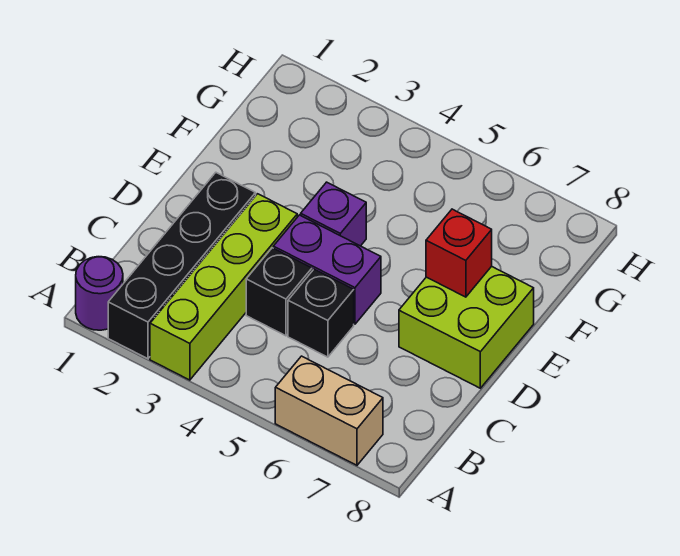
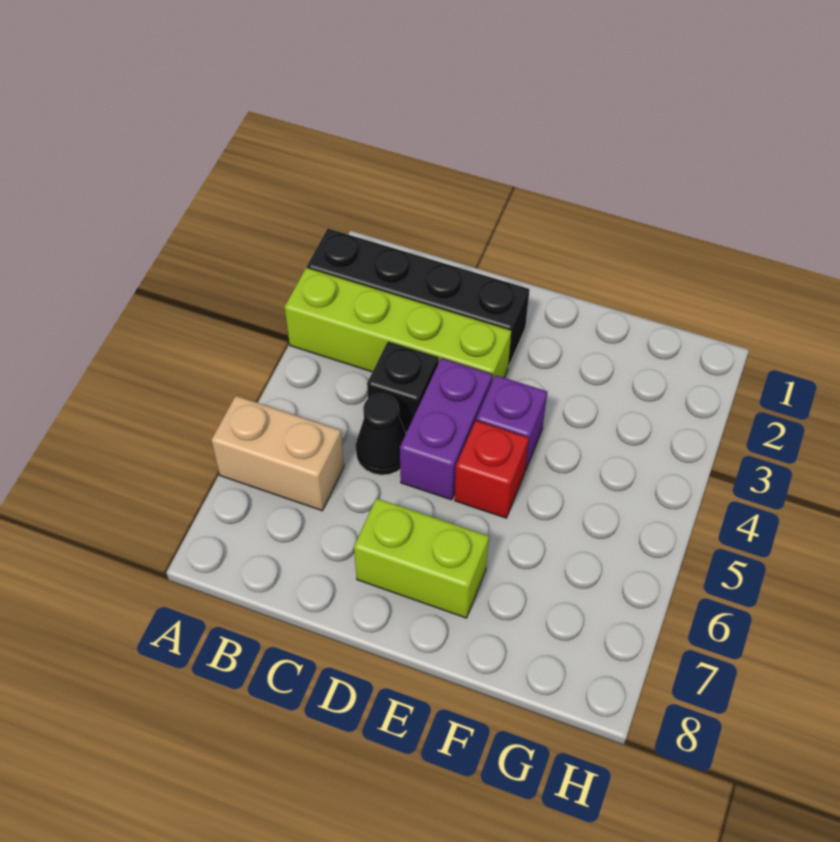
purple round brick A1 level 1 -> none
tan brick A6:A7 level 1 -> tan brick A6:B6 level 1
black brick C5 level 1 -> black cone C5 level 1
lime brick D7:E8 level 1 -> lime brick D7:E7 level 1
red brick E7 level 2 -> red brick E5 level 1

